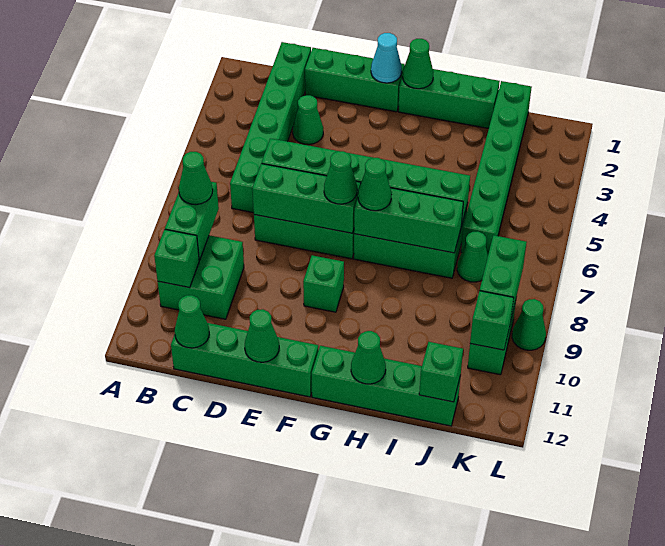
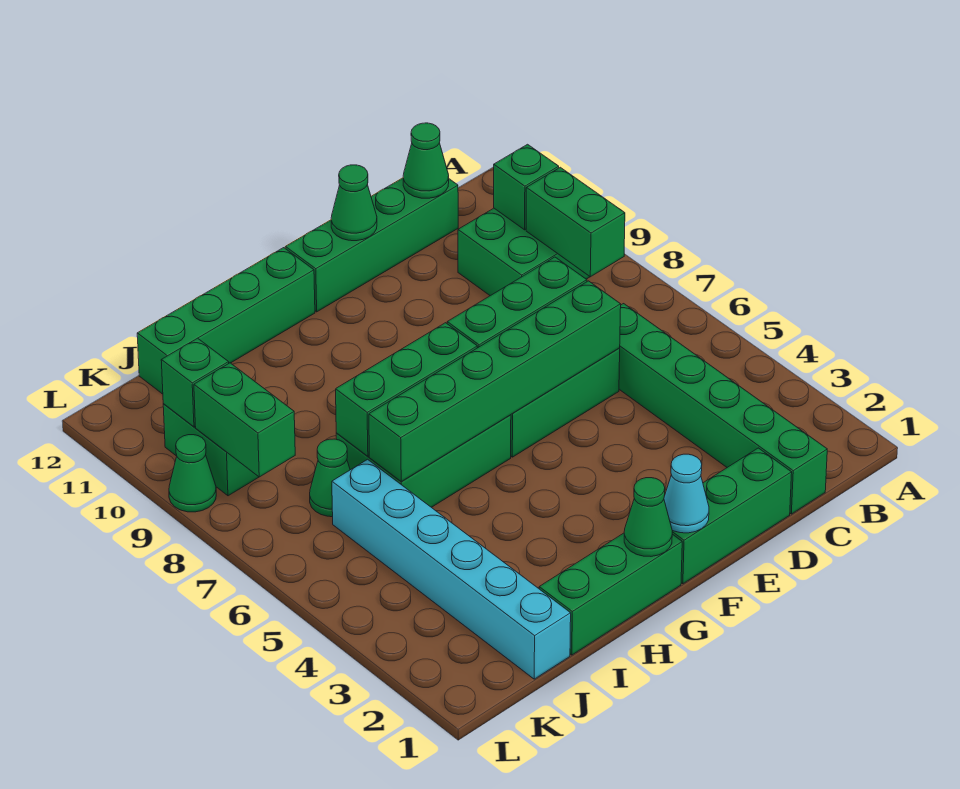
green cone B8 level 3 -> none
green cone D3 level 1 -> none
green cone F7 level 3 -> none
green brick F9 level 1 -> none
green cone G7 level 3 -> none
green cone H12 level 2 -> none
green brick J1:J6 level 1 -> cyan brick J1:J6 level 1
green brick J12 level 2 -> none

